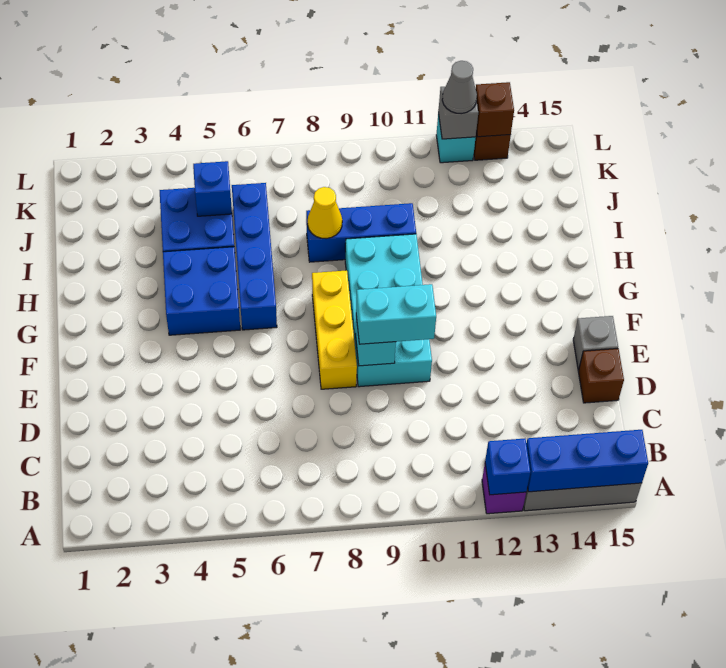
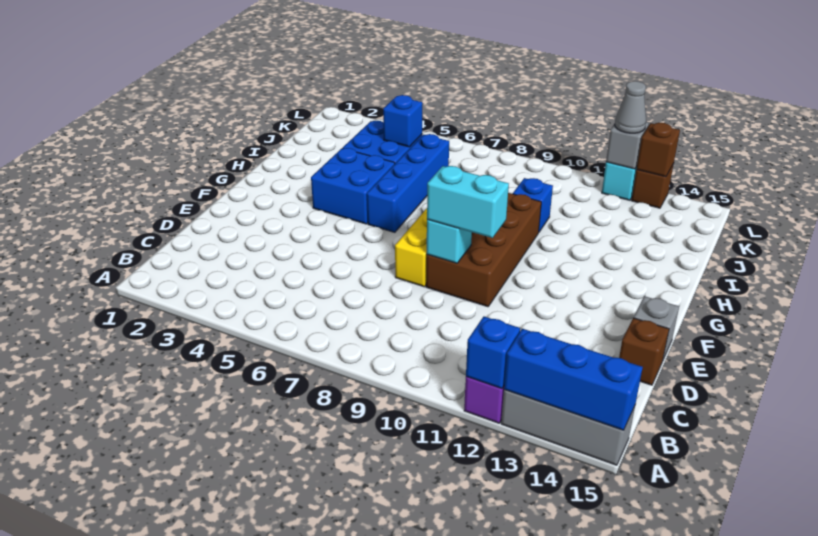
cyan brick E9:H10 level 1 -> brown brick E9:H10 level 1
blue brick I8:I10 level 1 -> blue brick I10 level 1
yellow cone I8 level 2 -> none

